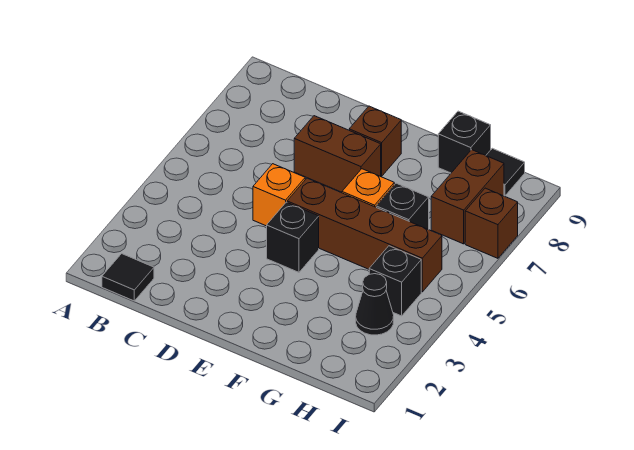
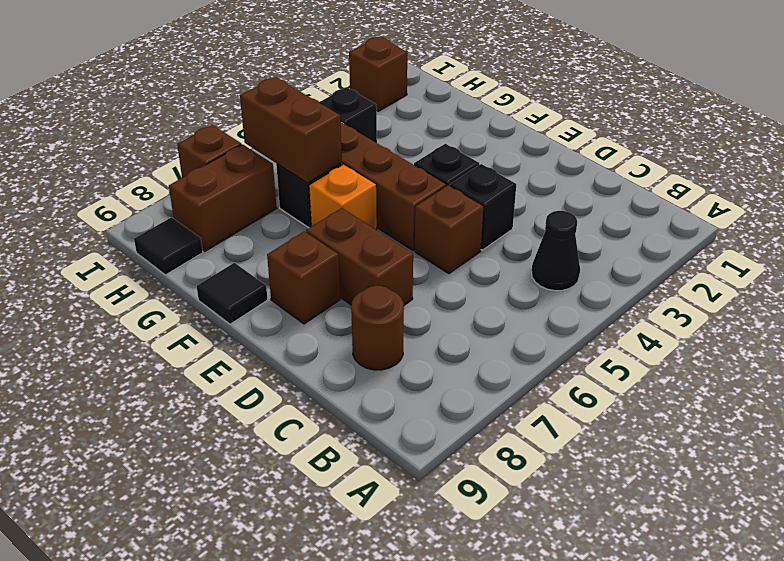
black tile B1 level 1 -> black tile F9 level 1
none -> brown round brick C8 level 1
orange brick D5 level 1 -> brown brick D5 level 1
none -> brown brick G6:H6 level 2
black brick G9 level 1 -> black brick D4 level 1
black cone H3 level 1 -> black cone B4 level 1
none -> brown brick I2 level 1

